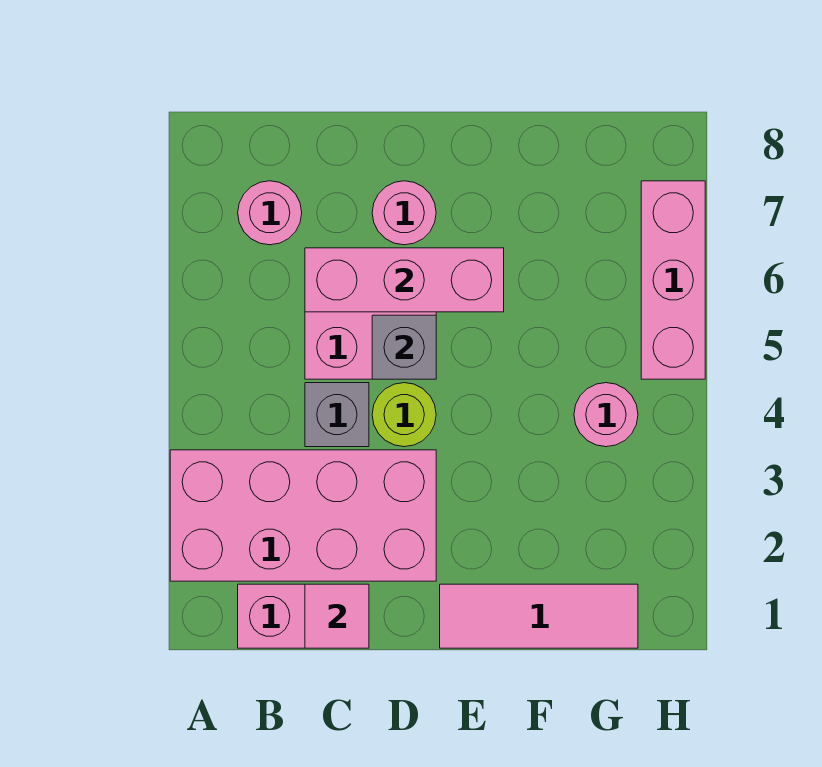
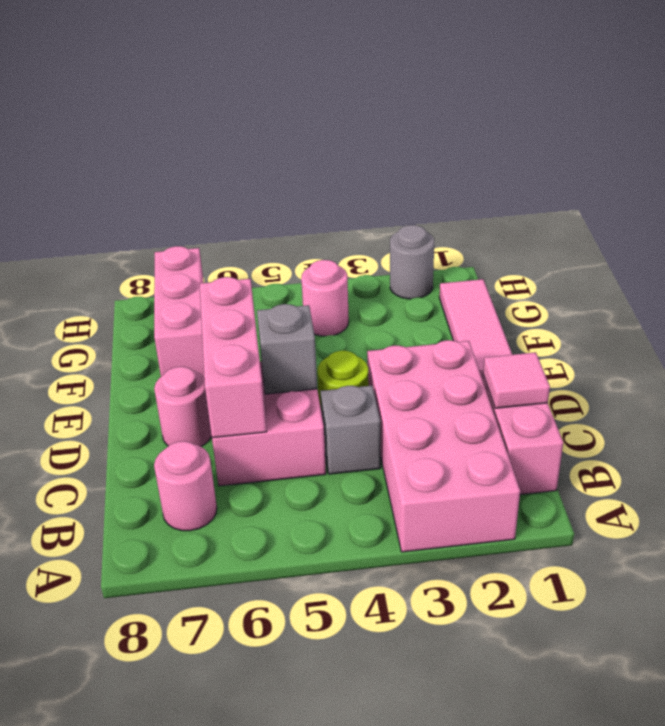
none -> grey round brick H2 level 1
pink brick H5:H7 level 1 -> pink brick F7:H7 level 1

